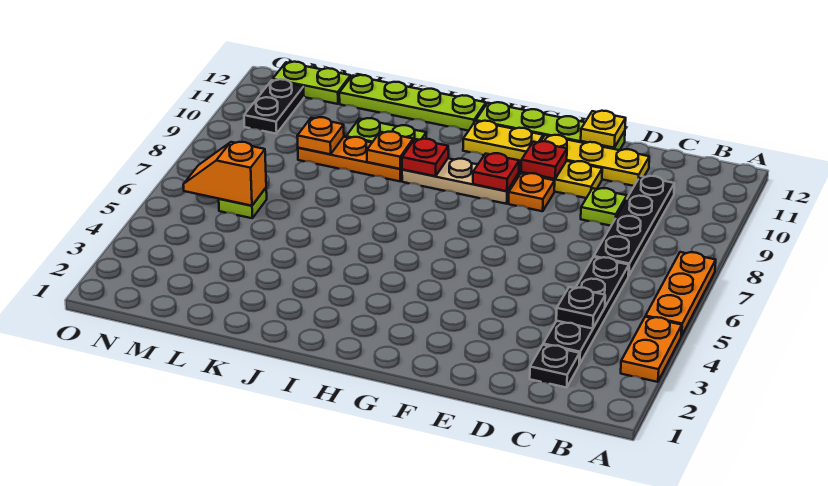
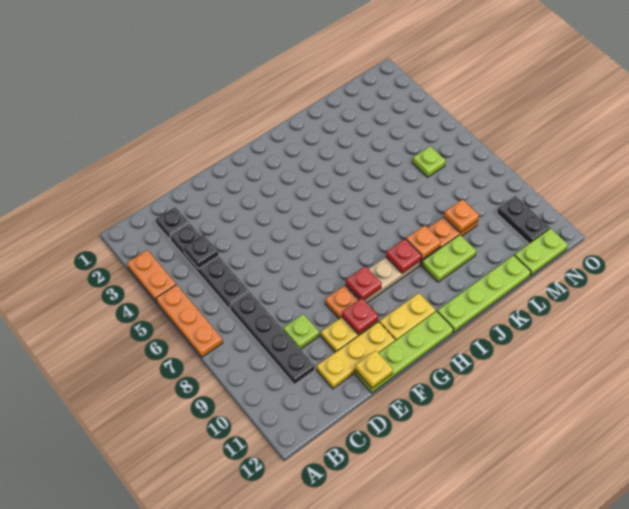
orange slope M6:N6 level 2 top M -> none

